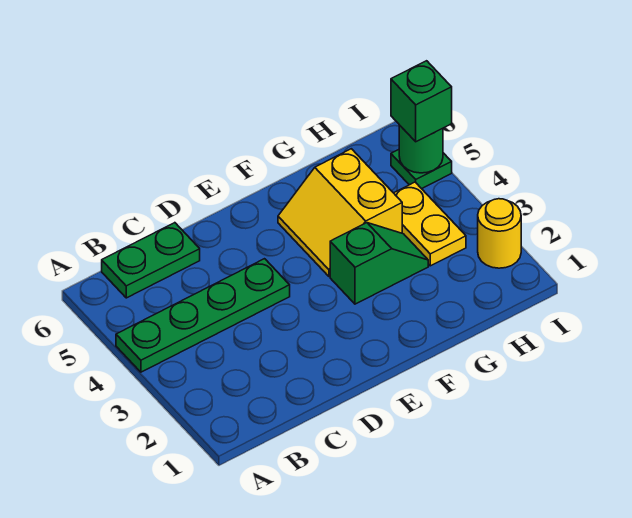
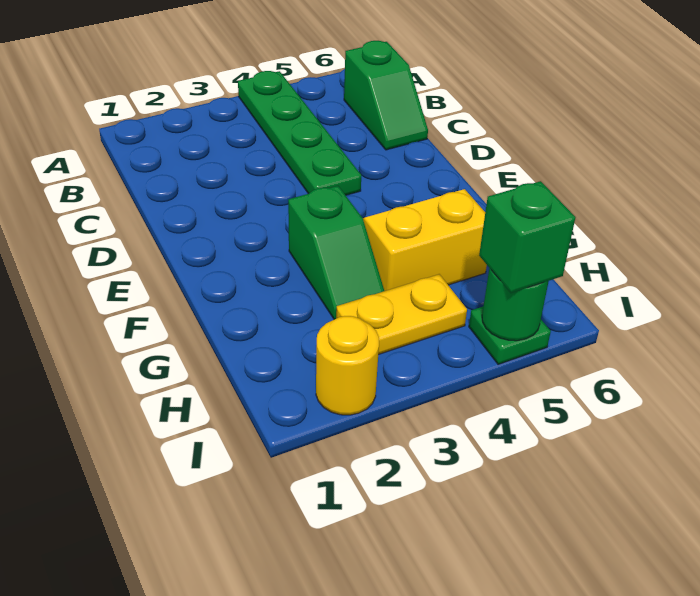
green plate B6:C6 level 1 -> green slope B6:C6 level 1 top B

